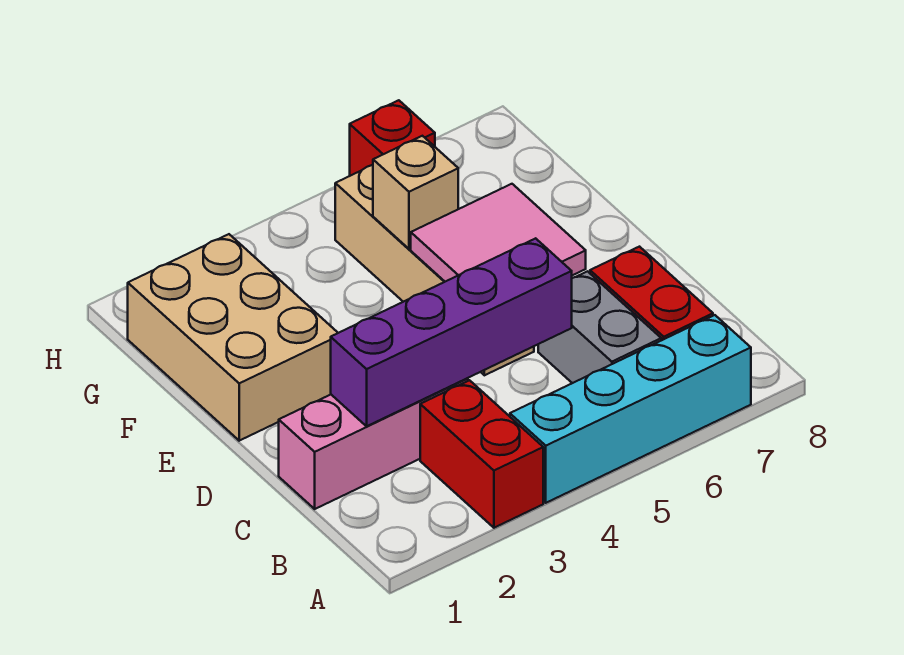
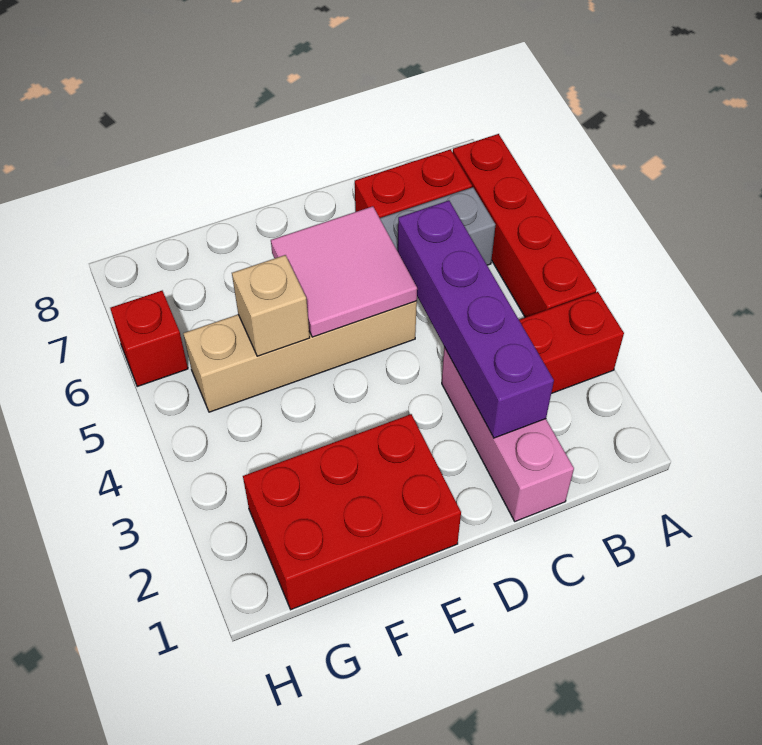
cyan brick A4:A7 level 1 -> red brick A4:A7 level 1
tan brick E1:G2 level 1 -> red brick E1:G2 level 1

